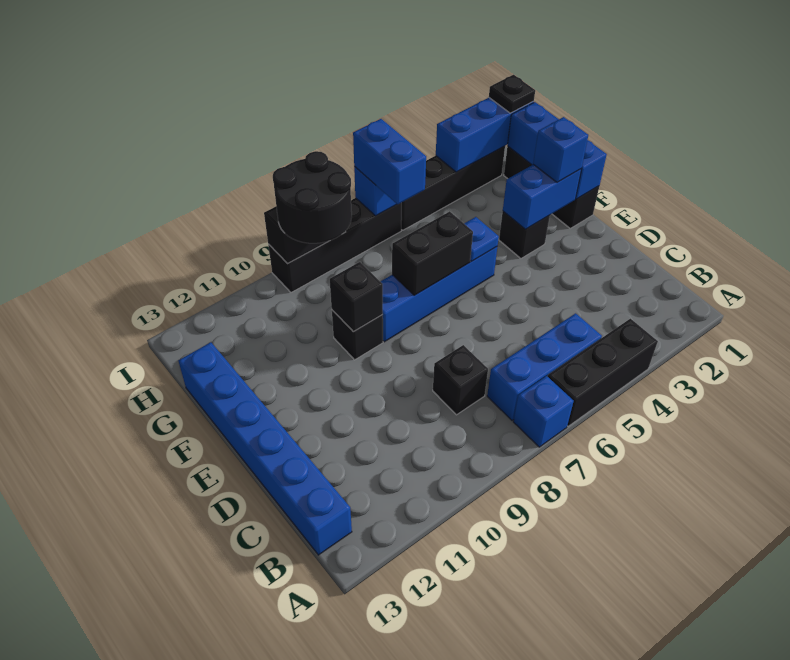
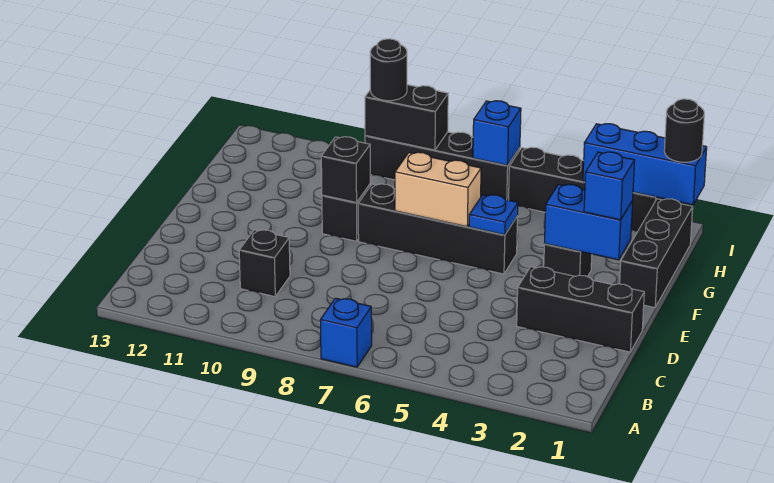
black brick A4:A6 level 1 -> black brick D1:D3 level 1
blue brick B5:B7 level 1 -> none
blue brick B13:G13 level 1 -> none
black brick C8 level 1 -> black brick C10 level 1
blue brick F1:H1 level 2 -> none
blue brick F5:F8 level 1 -> black brick F5:F8 level 1
black brick F6:F7 level 2 -> tan brick F6:F7 level 2
blue brick H6:I6 level 3 -> none
black round brick H8:I9 level 3 -> black round brick I9 level 3
black plate I1 level 3 -> black round brick I1 level 3

